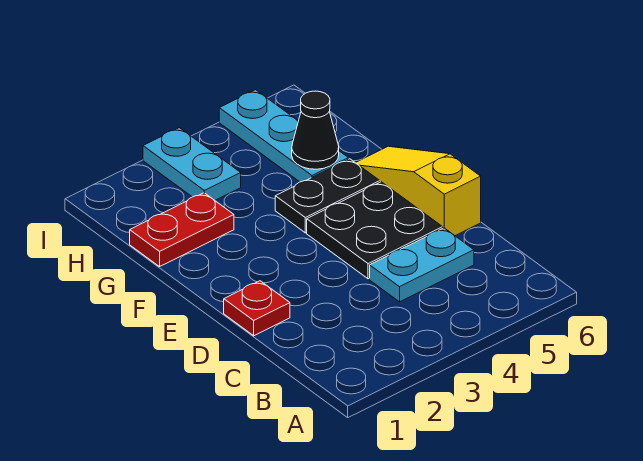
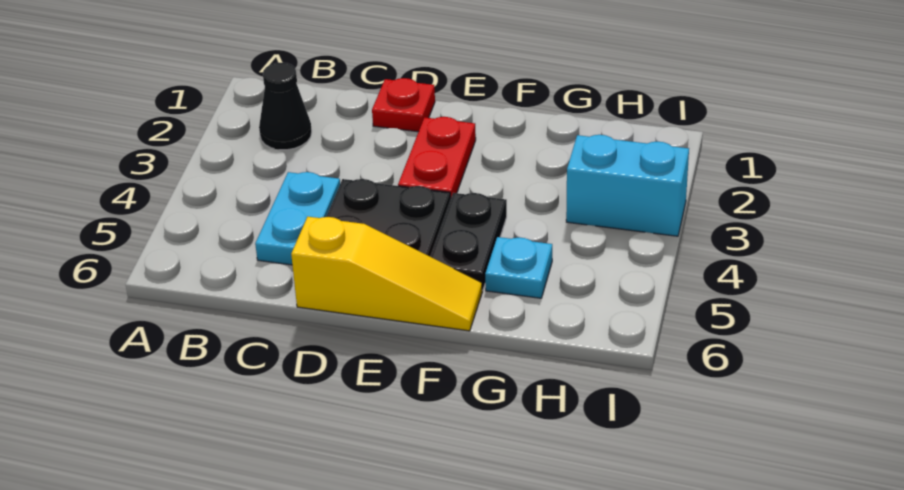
red plate G1:G2 level 1 -> red plate E2:E3 level 1
cyan plate G5:I5 level 1 -> cyan plate G5 level 1
black cone G5 level 2 -> black cone B2 level 1
cyan plate H3:I3 level 1 -> cyan brick H3:I3 level 1

